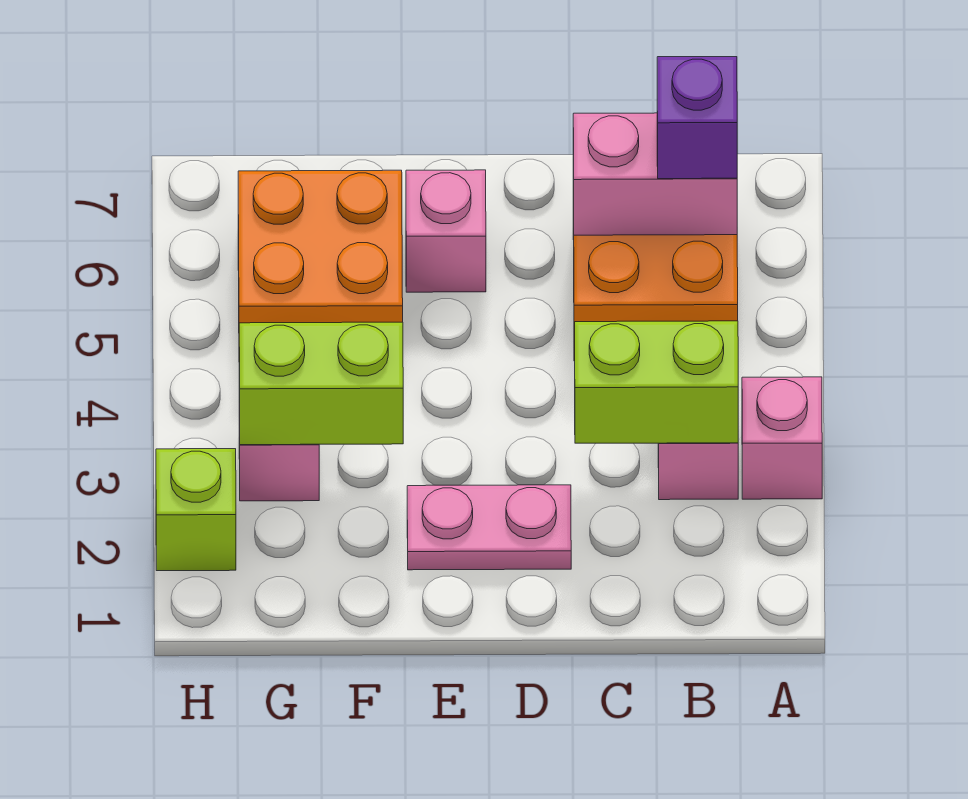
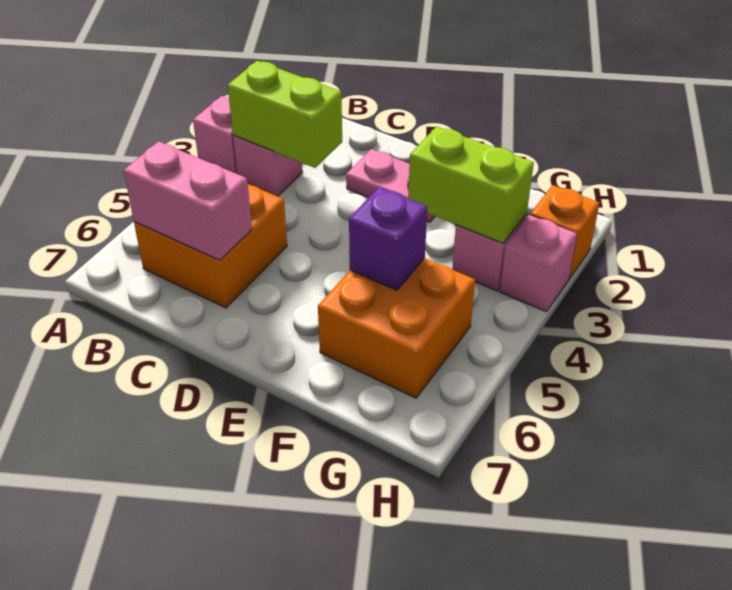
purple brick B6 level 3 -> purple brick F5 level 2
pink brick E6 level 1 -> pink brick H3 level 1
lime brick H2 level 1 -> orange brick H2 level 1

